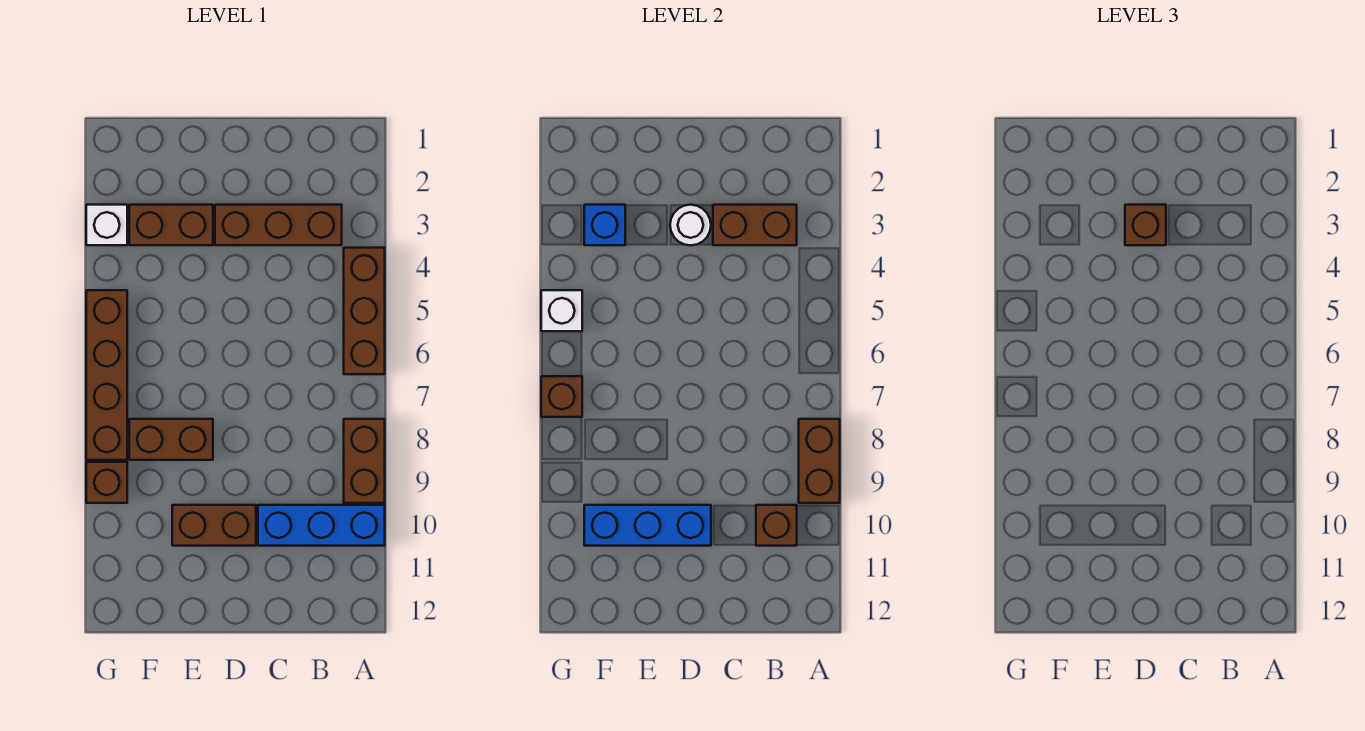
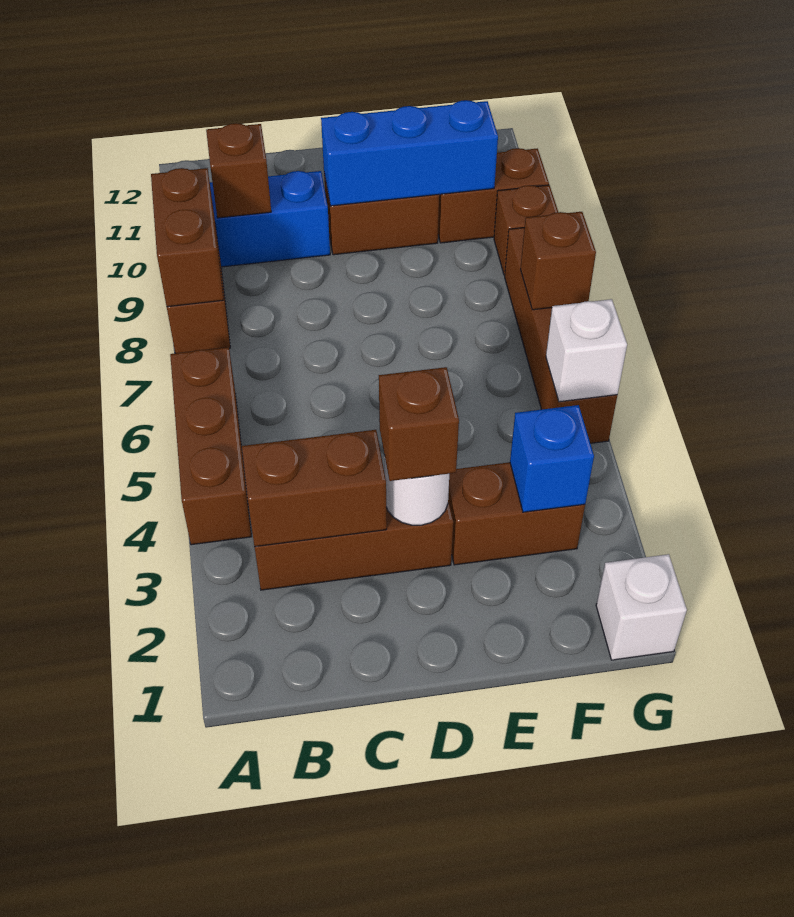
brown brick E8:F8 level 1 -> brown brick F10:G10 level 1
white brick G3 level 1 -> white brick G1 level 1

